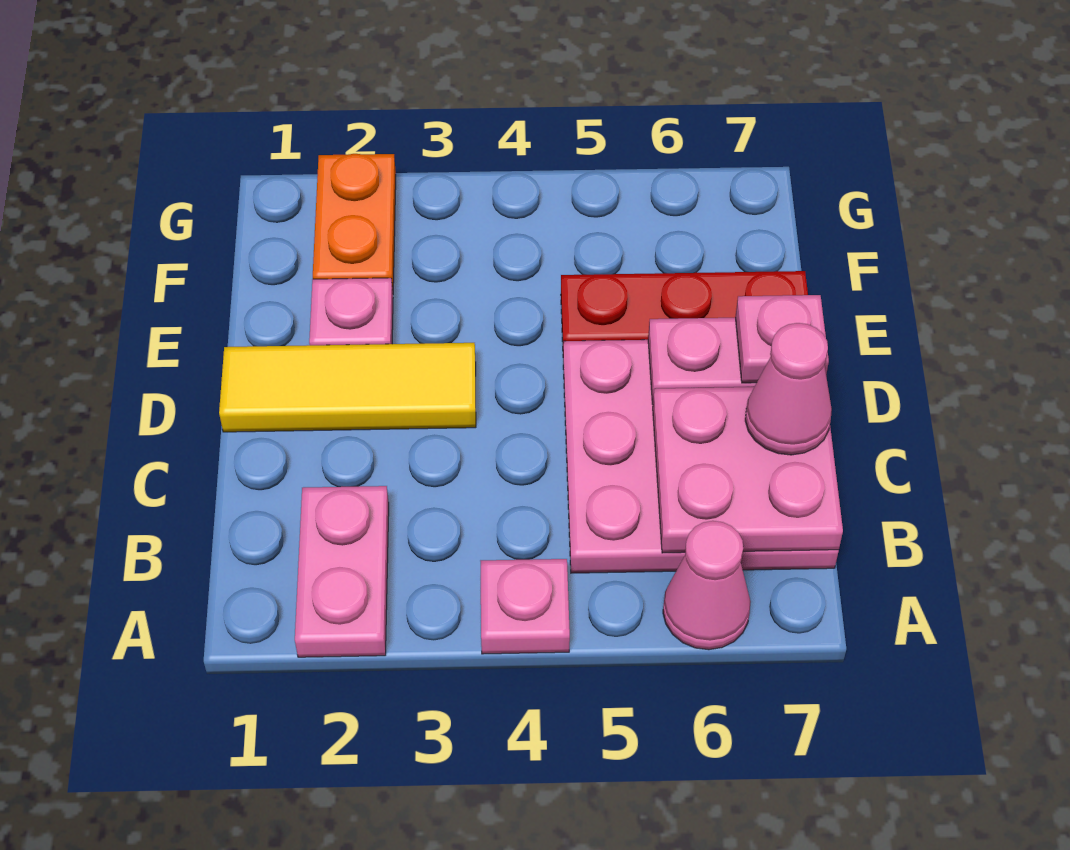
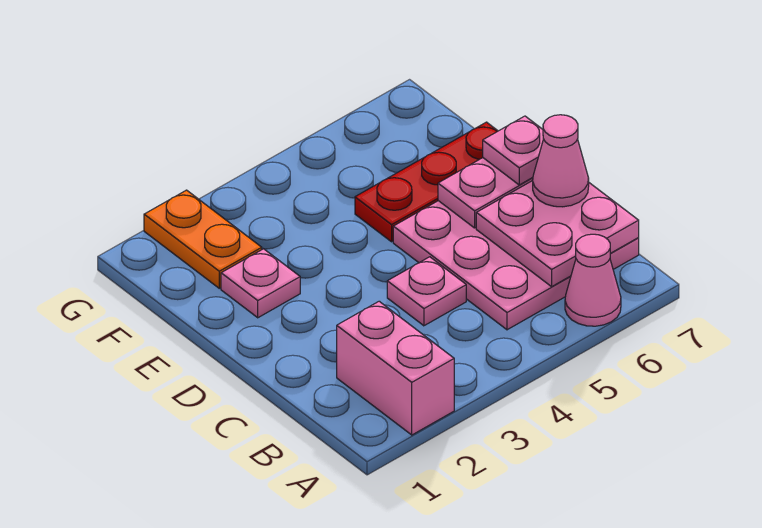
pink plate A2:B2 level 1 -> pink brick A2:B2 level 1
pink plate A4 level 1 -> pink plate C4 level 1
yellow tile D1:D3 level 1 -> none

